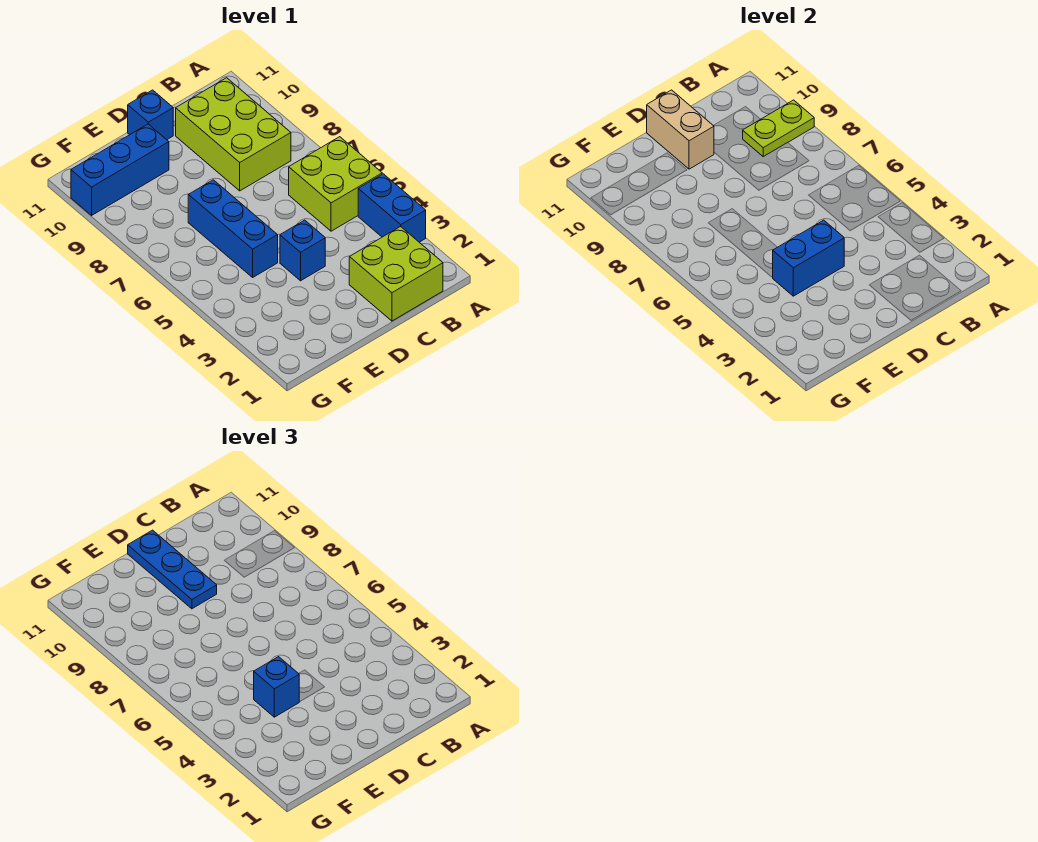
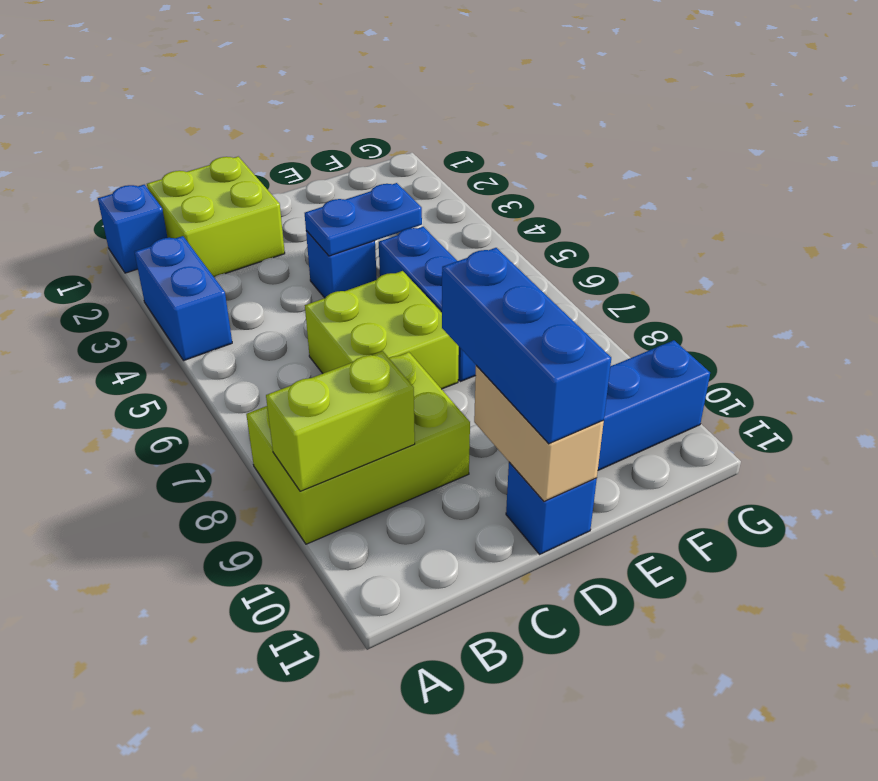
lime brick A5:B6 level 1 -> lime brick C6:D7 level 1
lime plate A9:B9 level 2 -> lime brick A9:B9 level 2
lime brick B8:C10 level 1 -> lime brick A8:C9 level 1
blue brick D4:E4 level 2 -> blue plate D4:E4 level 2
blue plate D9:D11 level 3 -> blue brick D9:D11 level 3
blue brick E4 level 3 -> blue brick A1 level 1

